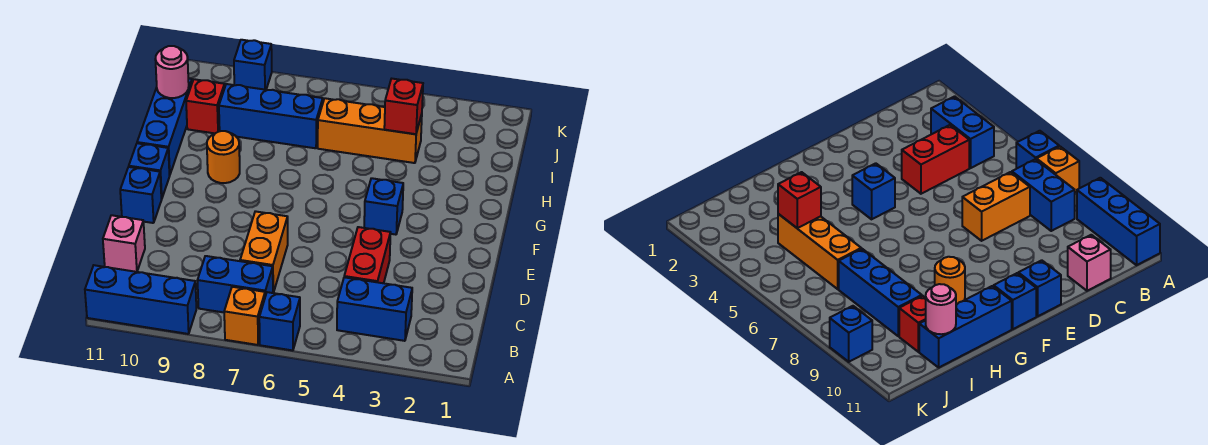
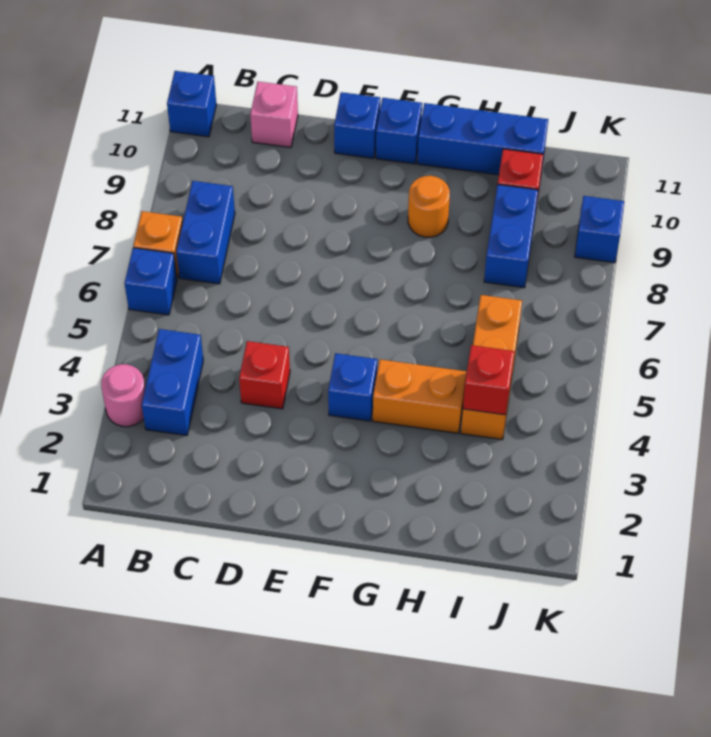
blue brick A9:A11 level 1 -> blue brick A11 level 1
red brick C4:D4 level 1 -> red brick D4 level 1
orange brick C7:D7 level 1 -> orange brick G4:H4 level 1
blue brick I7:I9 level 1 -> blue brick I8:I9 level 1
pink round brick I11 level 2 -> pink round brick A3 level 1

